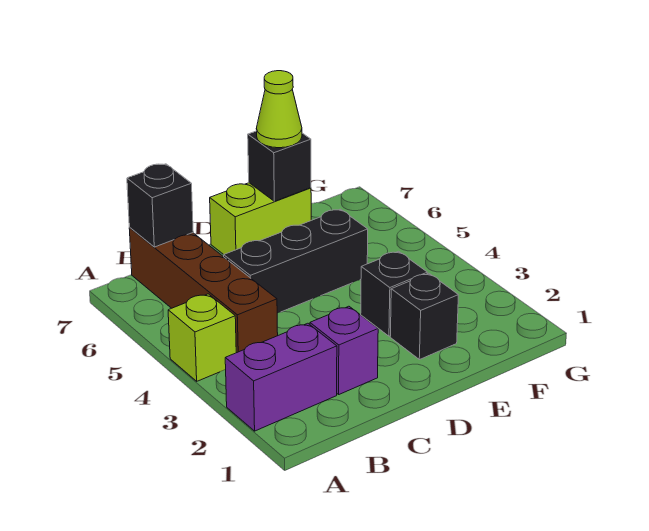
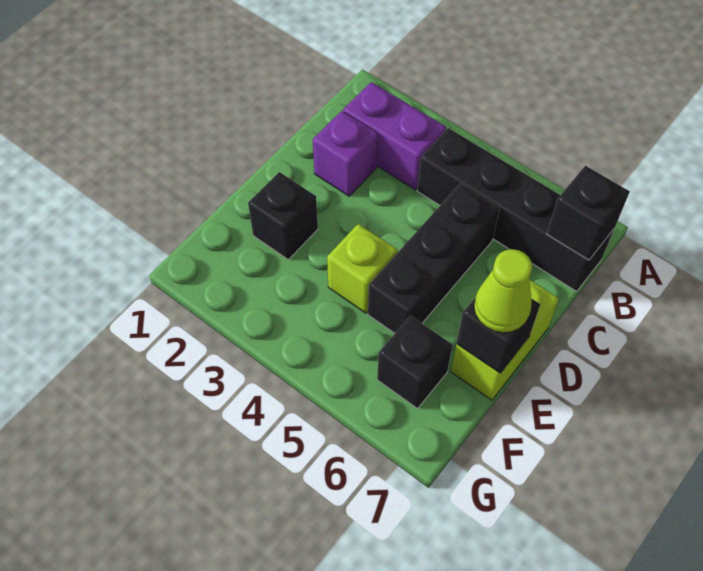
purple brick A2:B2 level 1 -> purple brick B2:B3 level 1
lime brick A4 level 1 -> lime brick E4 level 1
brown brick B4:B7 level 1 -> black brick B4:B7 level 1
black brick E3 level 1 -> black brick F6 level 1

